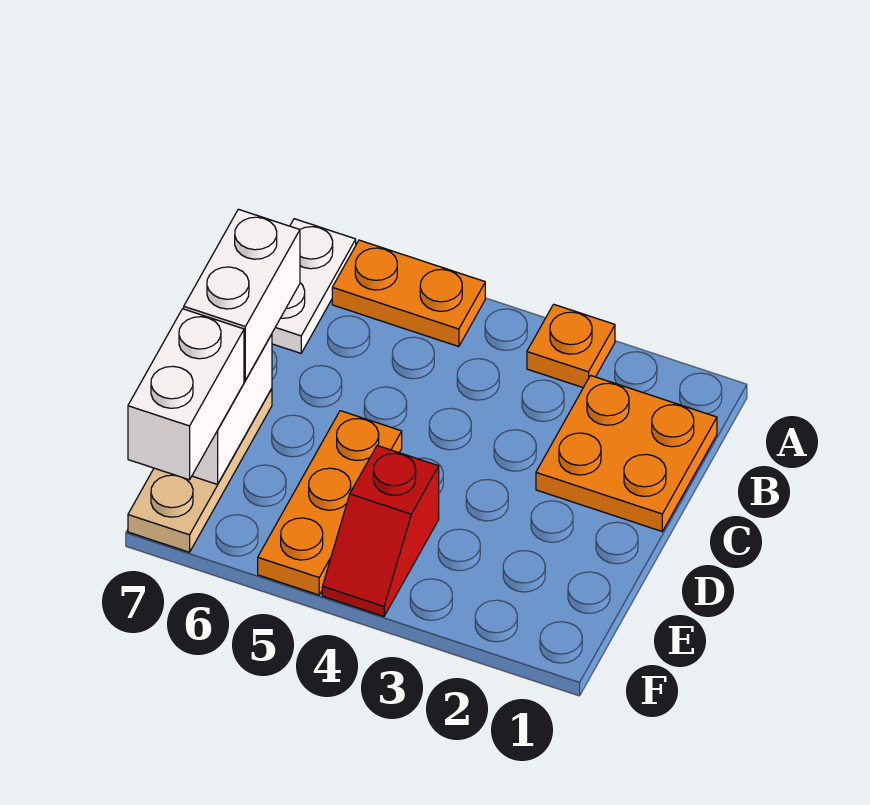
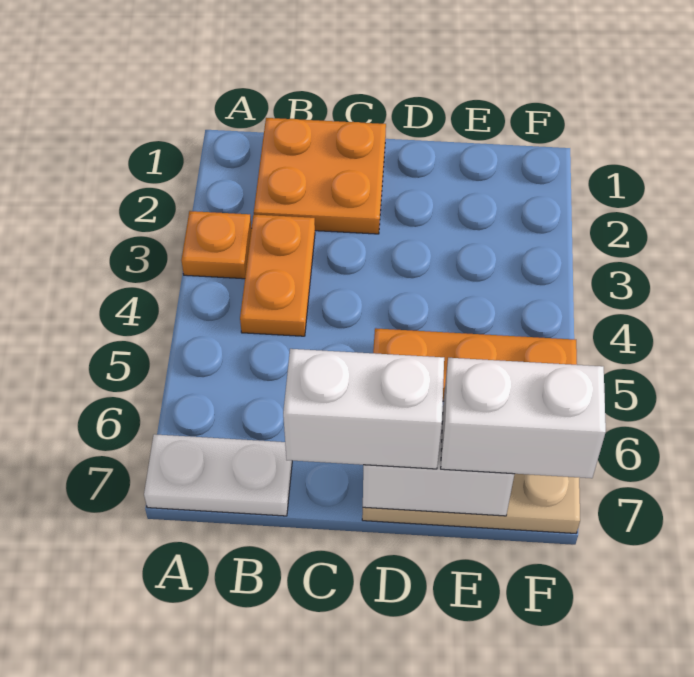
orange plate A5:A6 level 1 -> orange plate B3:B4 level 1
red slope E4:F4 level 1 top E -> none

